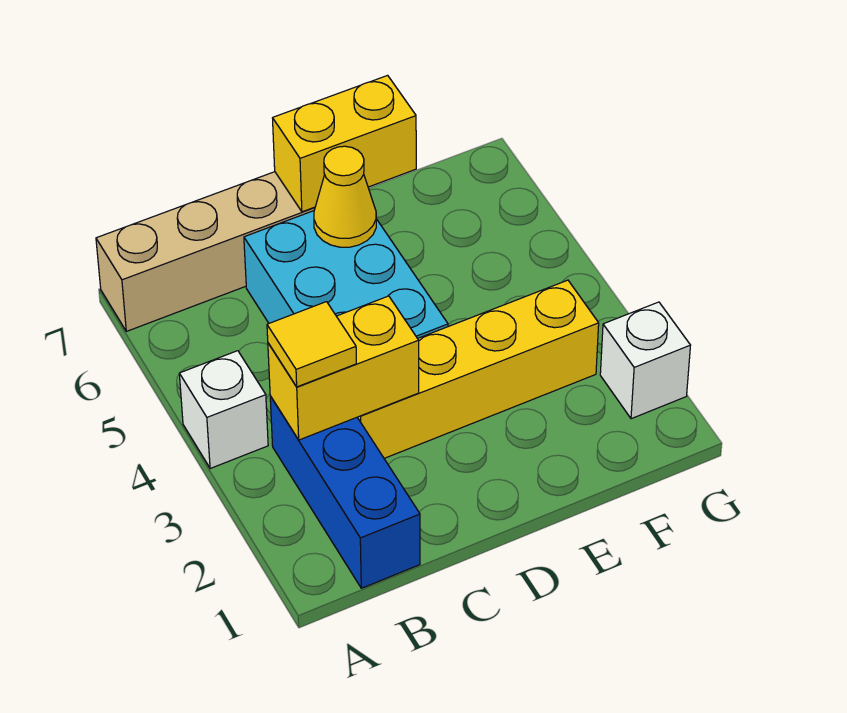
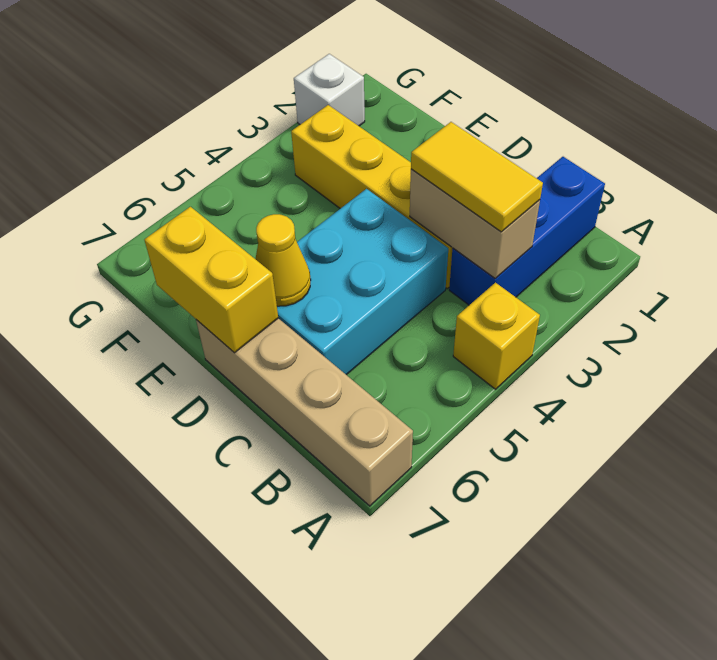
white brick A4 level 1 -> yellow brick A4 level 1
yellow brick B3:C3 level 2 -> tan brick B3:C3 level 2
yellow tile B3 level 3 -> yellow tile B3:C3 level 3

